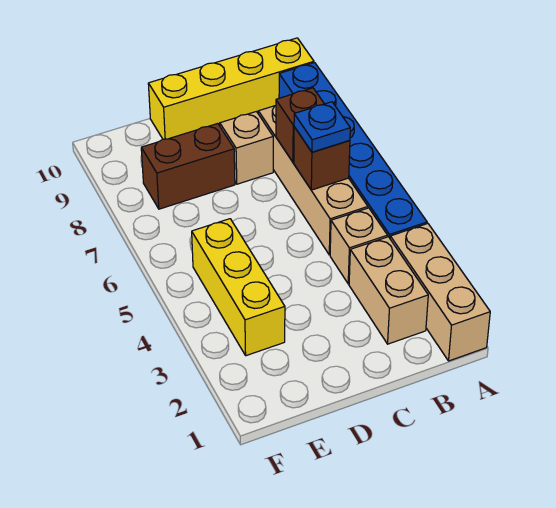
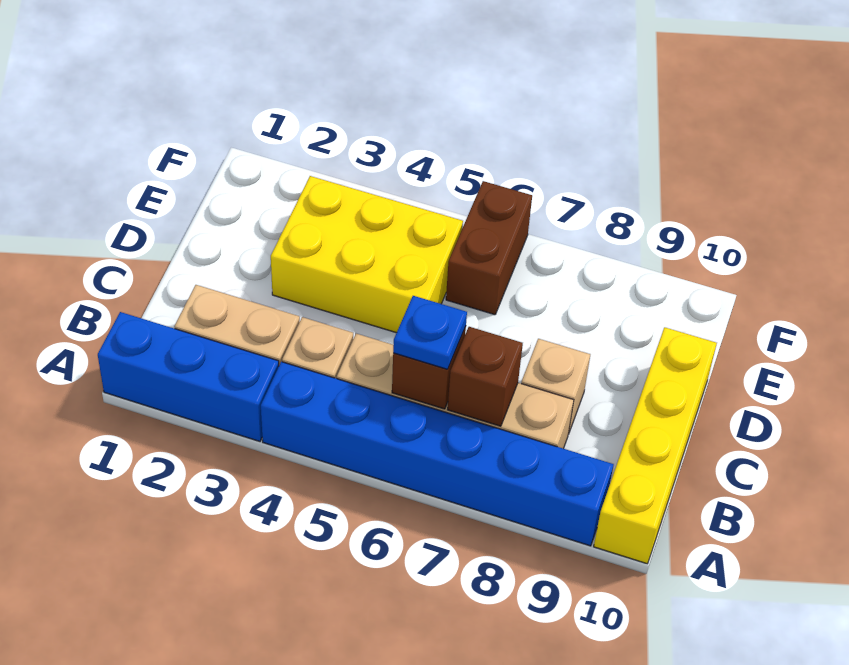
tan brick A1:A3 level 1 -> blue brick A1:A3 level 1
brown brick D8:E8 level 1 -> brown brick E6:F6 level 1
yellow brick E3:E5 level 1 -> yellow brick D3:E5 level 1

